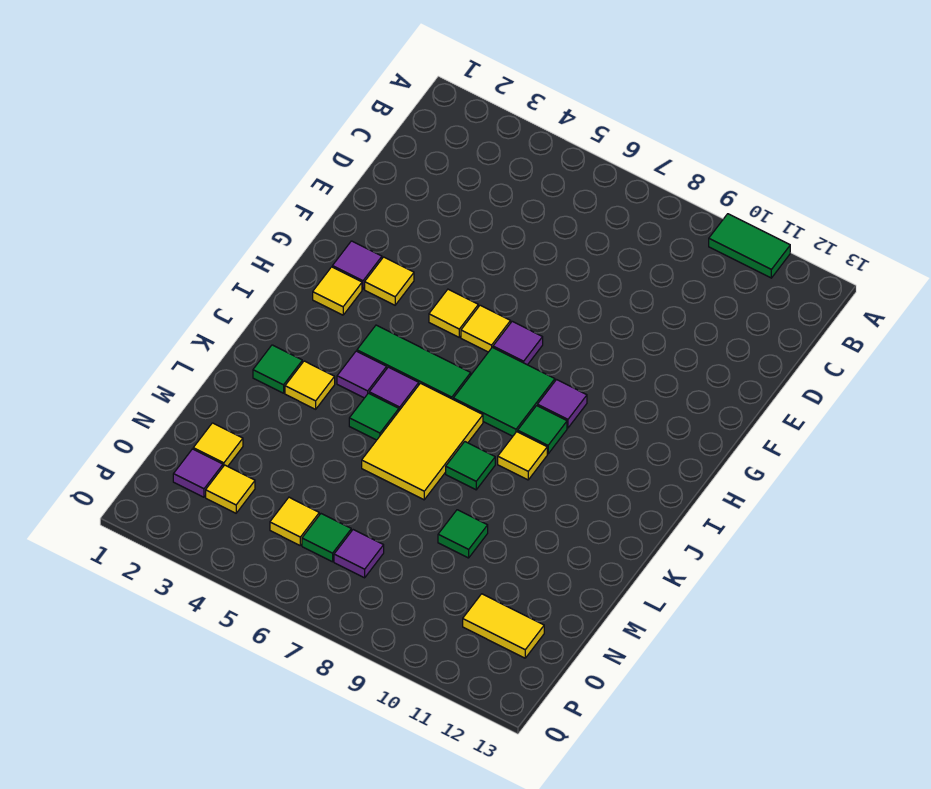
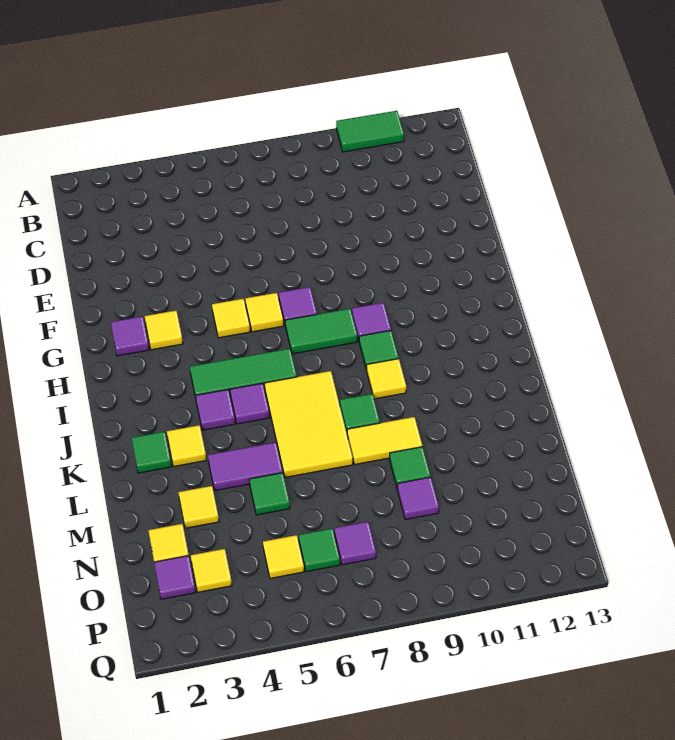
yellow tile H2 level 1 -> yellow tile M3 level 1
green tile H7:I8 level 1 -> green tile H7:H8 level 1
green tile K5 level 1 -> green tile M5 level 1
none -> purple tile L4:L5 level 1
none -> purple tile N9 level 1
yellow tile O11:O12 level 1 -> yellow tile L8:L9 level 1

